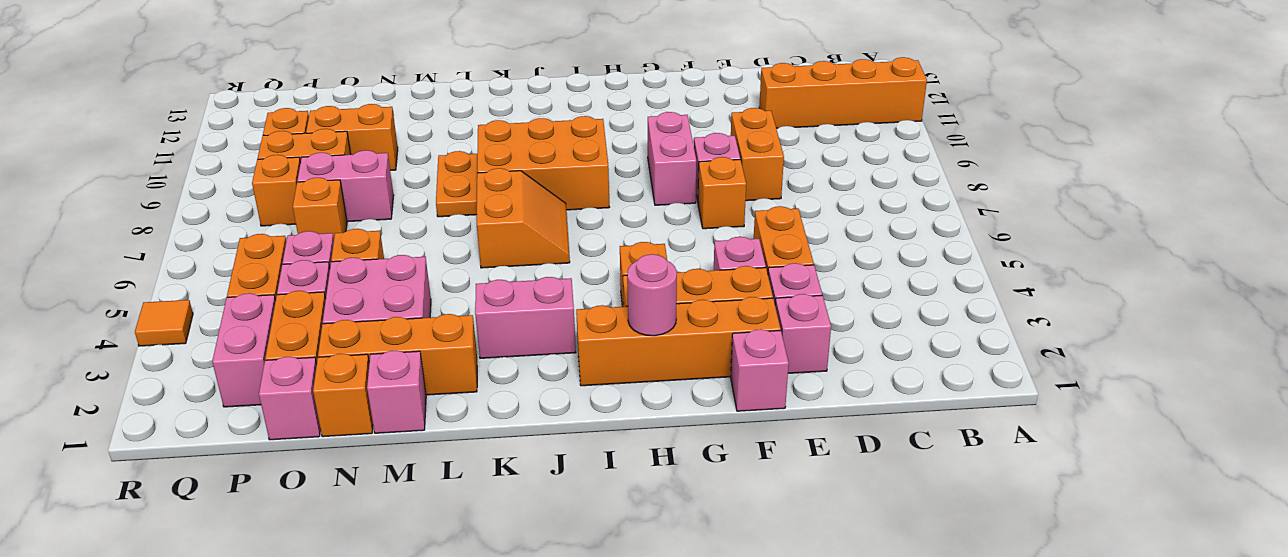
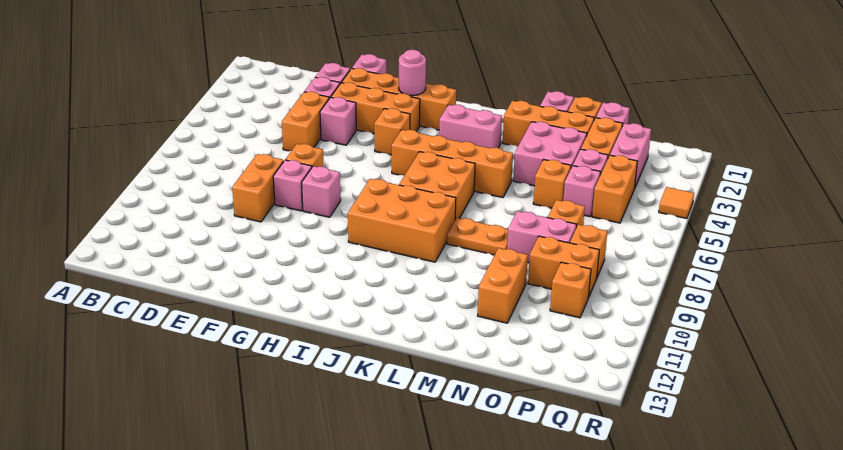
orange brick A11:D11 level 1 -> orange brick I5:L5 level 1
pink brick G8:G9 level 1 -> pink brick G8 level 1
orange slope J6:K7 level 1 top K -> orange brick J6:K7 level 1
orange plate L8:L9 level 1 -> orange plate L8:M8 level 1
orange brick N10:O10 level 1 -> orange brick N10:N11 level 1

